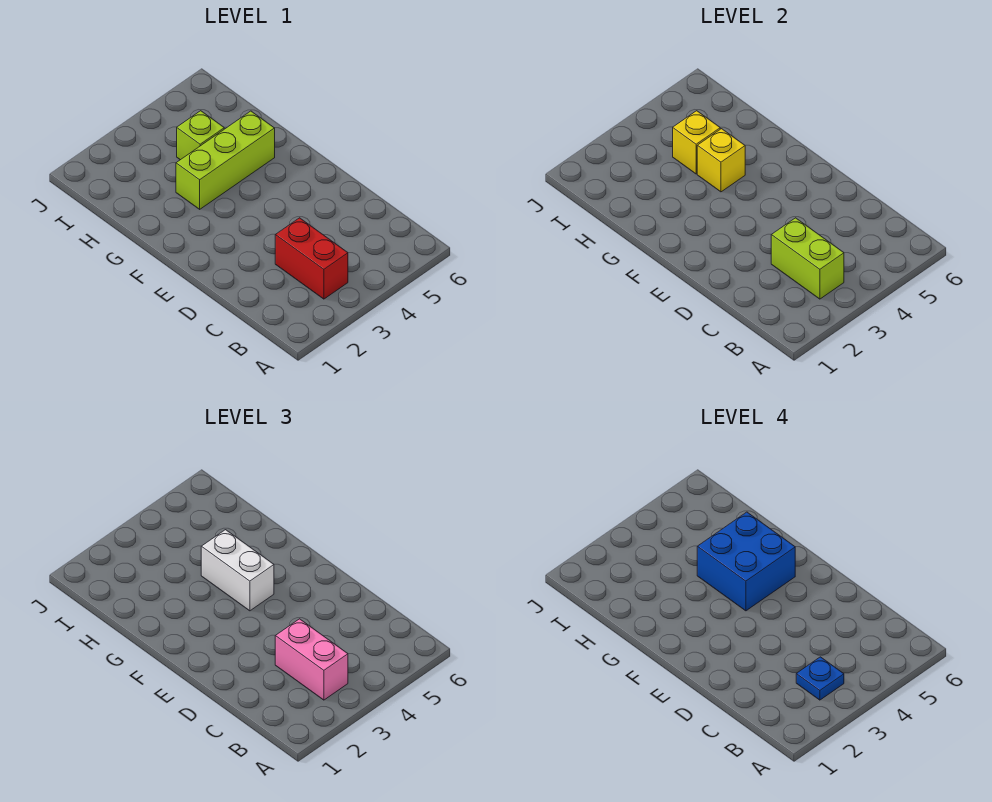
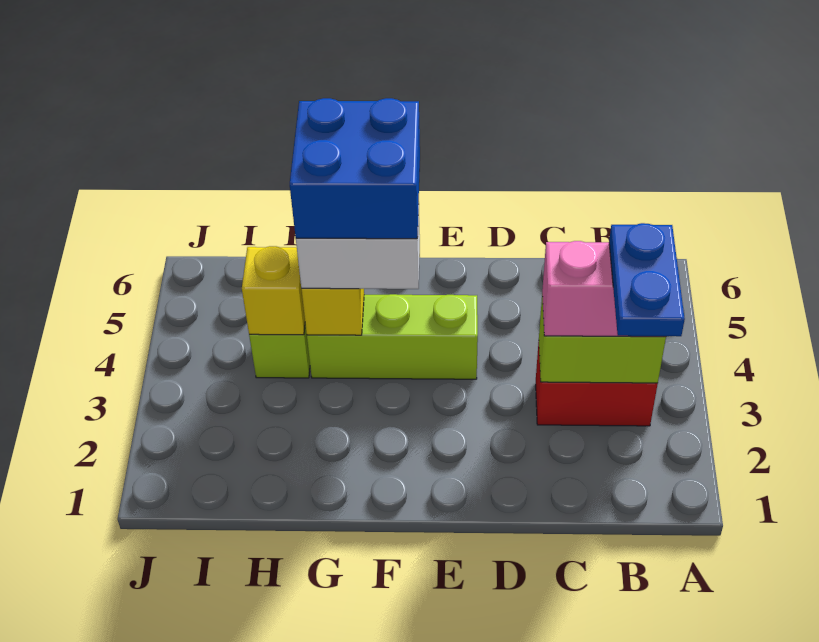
blue plate B3 level 4 -> blue plate B2:B3 level 4
lime brick G3:G5 level 1 -> lime brick E4:G4 level 1

